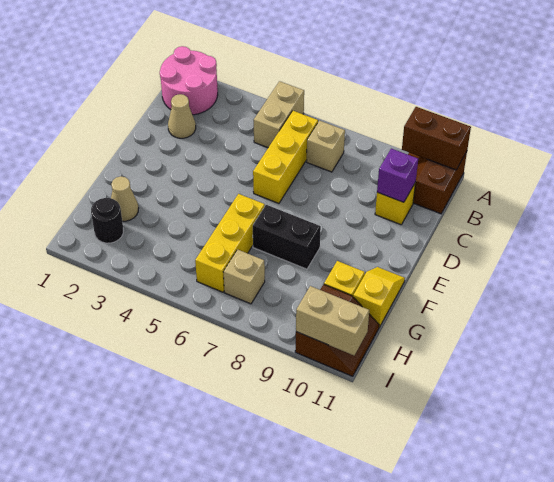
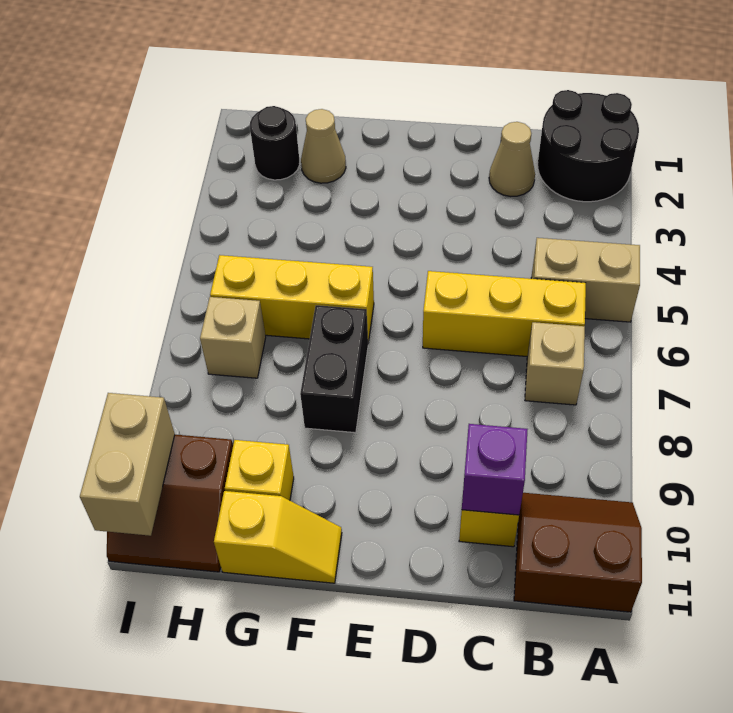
pink round brick A1:B2 level 1 -> black round brick A1:B2 level 1
brown brick A10:A11 level 2 -> none

